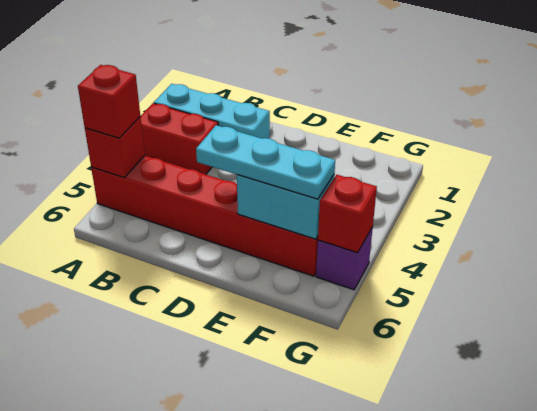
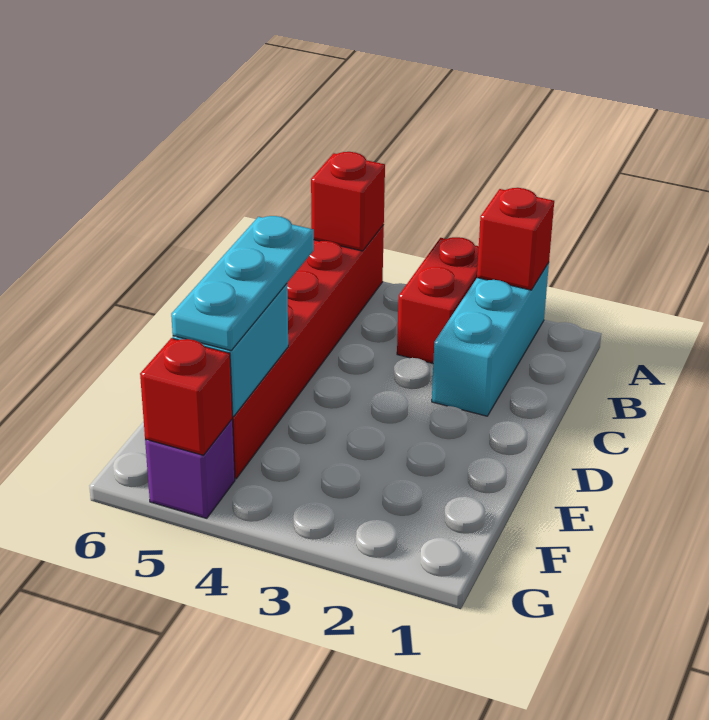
red brick A5 level 3 -> red brick A2 level 2

